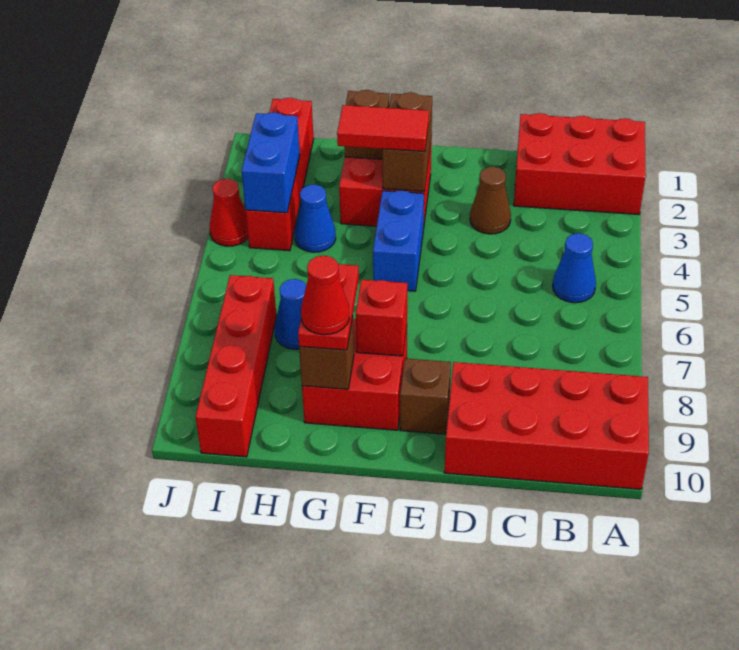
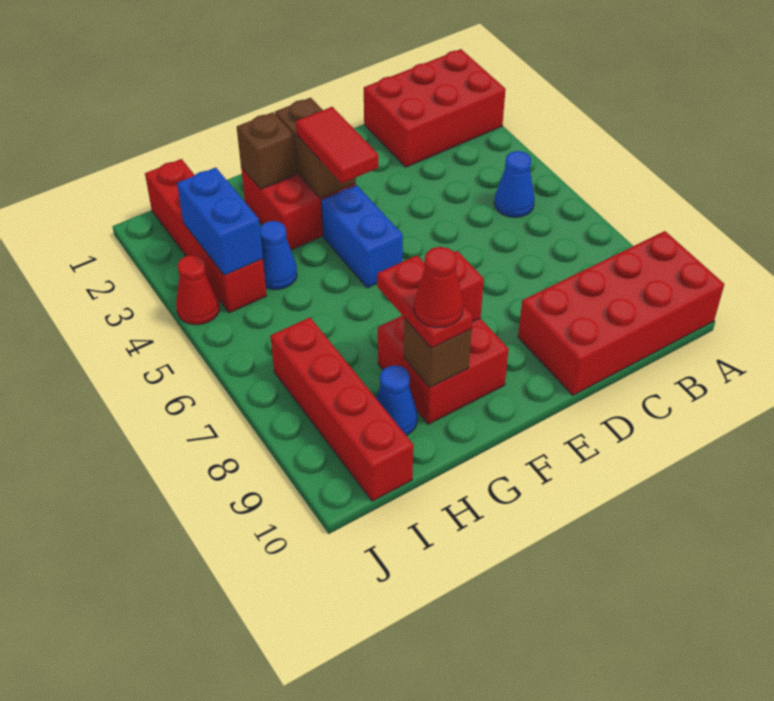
brown cone D3 level 1 -> none
brown brick E9 level 1 -> none
red tile F3:G3 level 3 -> red tile F3:F4 level 3
blue cone H7 level 1 -> blue cone H9 level 1

